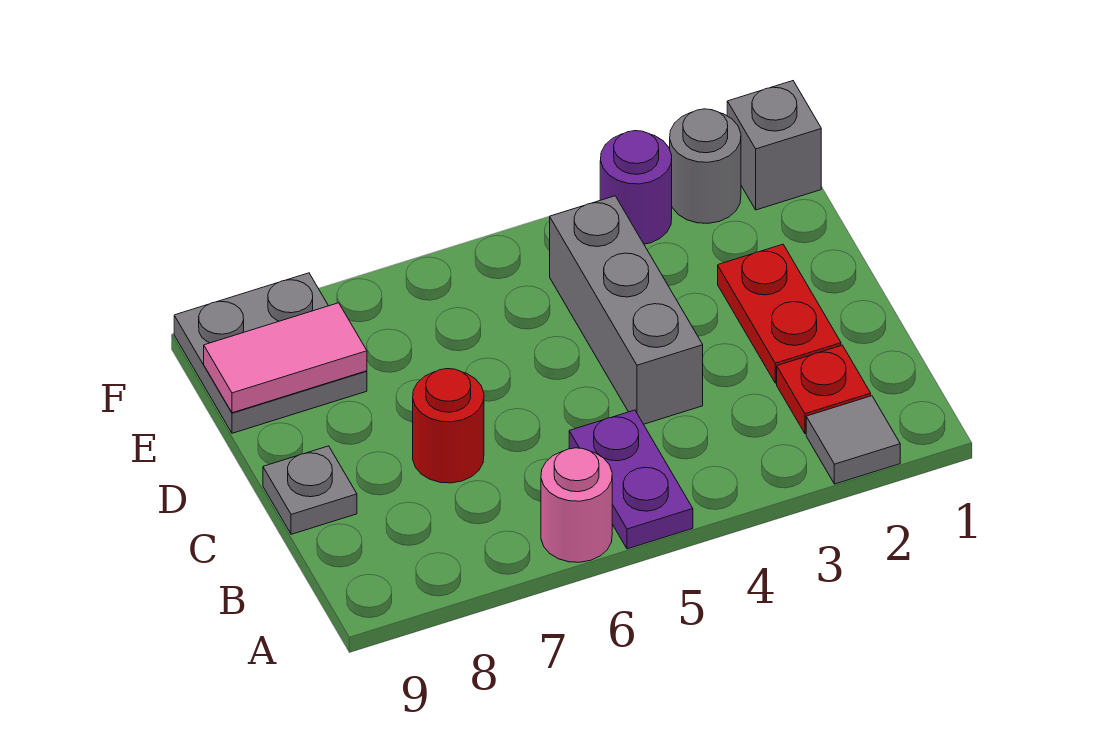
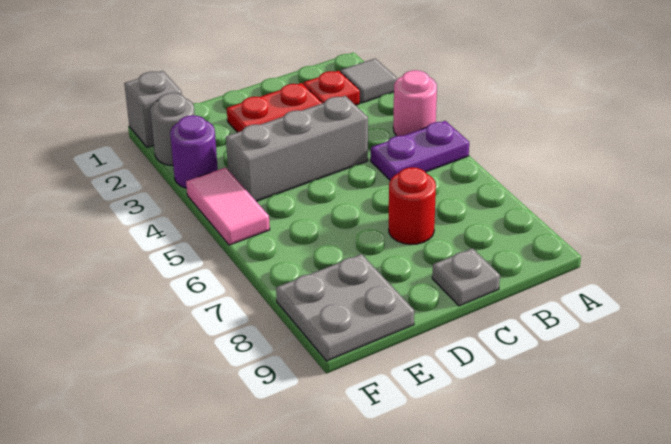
pink round brick A6 level 1 -> pink round brick A4 level 1
pink tile E8:E9 level 2 -> pink tile F4:F5 level 1

